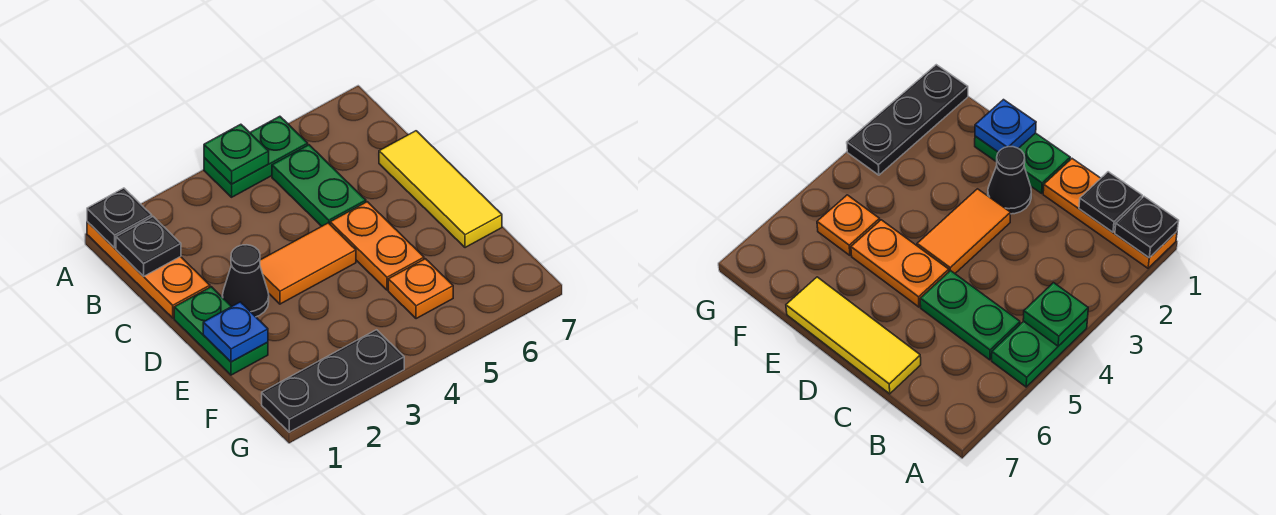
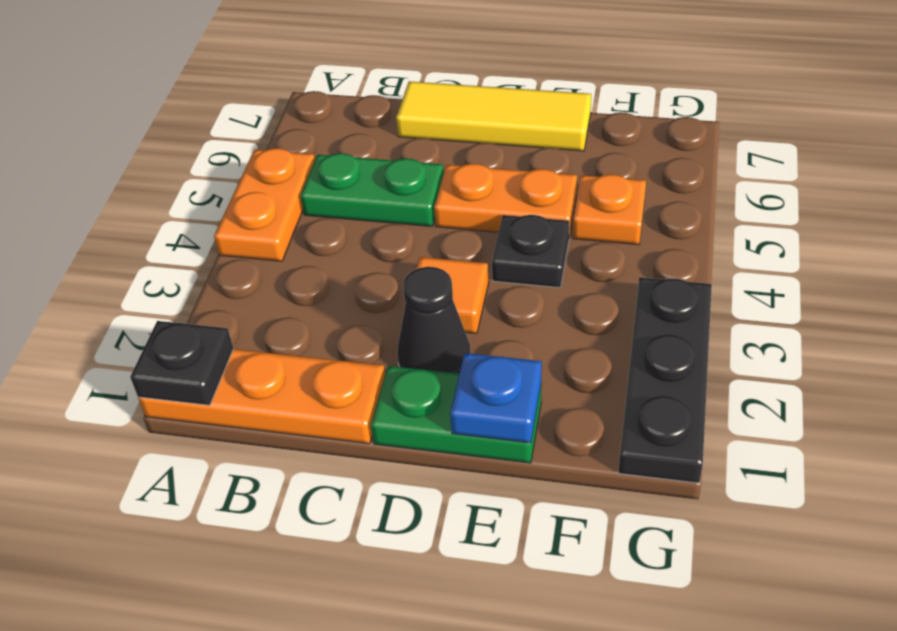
green plate A4:A5 level 1 -> orange plate A4:A5 level 1
green plate A4 level 2 -> none
black plate B1 level 2 -> black plate E4 level 1
orange tile D3:D4 level 1 -> orange tile D3 level 1

